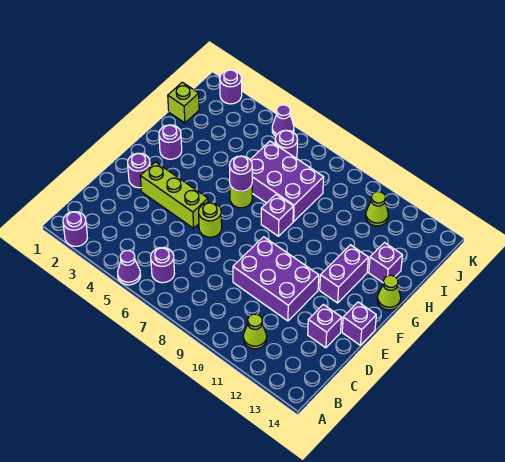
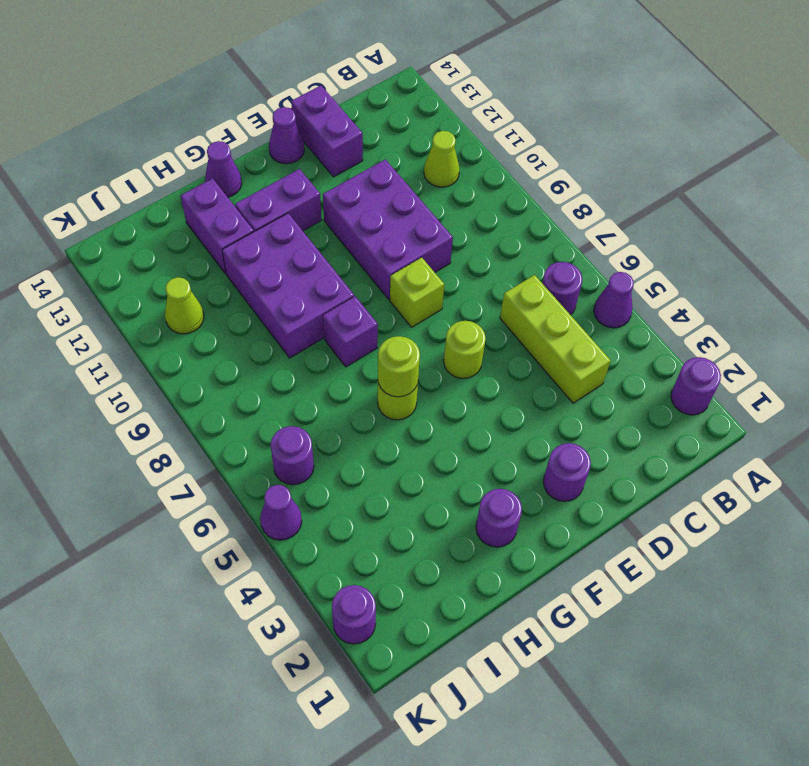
purple brick D13 level 1 -> purple brick D13:D14 level 1
lime brick E3:E5 level 1 -> lime brick C4:C6 level 1
purple brick E14 level 1 -> purple cone E14 level 1
purple round brick G6 level 2 -> lime round brick G6 level 2
lime cone G14 level 1 -> purple cone G14 level 1
purple brick H6:I8 level 1 -> purple brick G9:H11 level 1
purple brick H13 level 1 -> purple brick H12:H13 level 1
lime brick I1 level 1 -> lime brick E8 level 1

